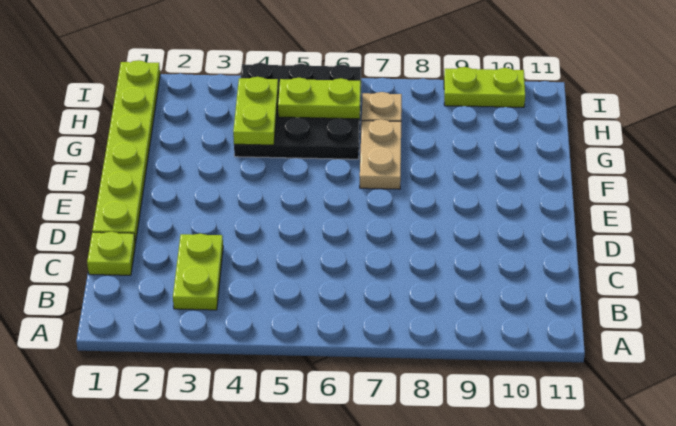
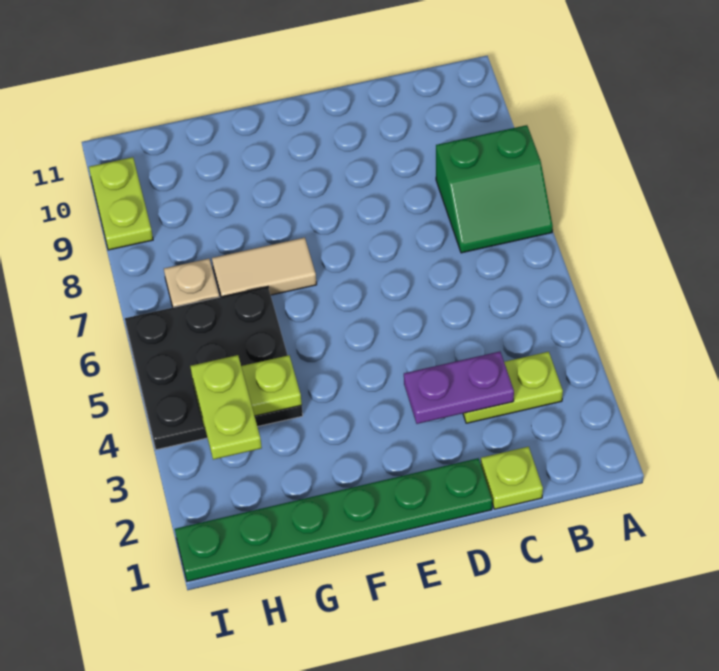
none -> green slope A7:B8 level 1 top 8
none -> purple plate C3:D3 level 2
lime plate D1:I1 level 1 -> green plate D1:I1 level 1
tan plate F7:G7 level 1 -> tan tile F7:G7 level 1
lime plate H5:H6 level 2 -> lime plate H3:H4 level 3

